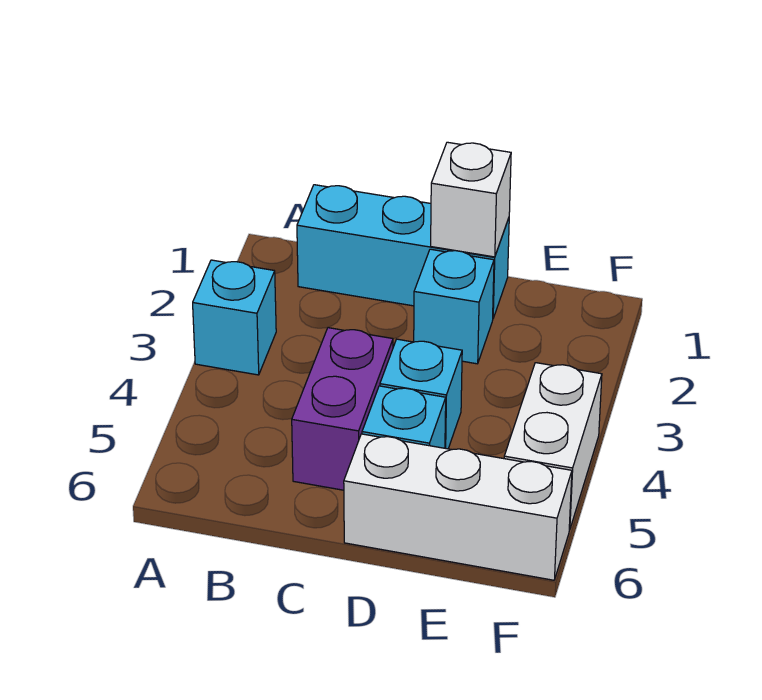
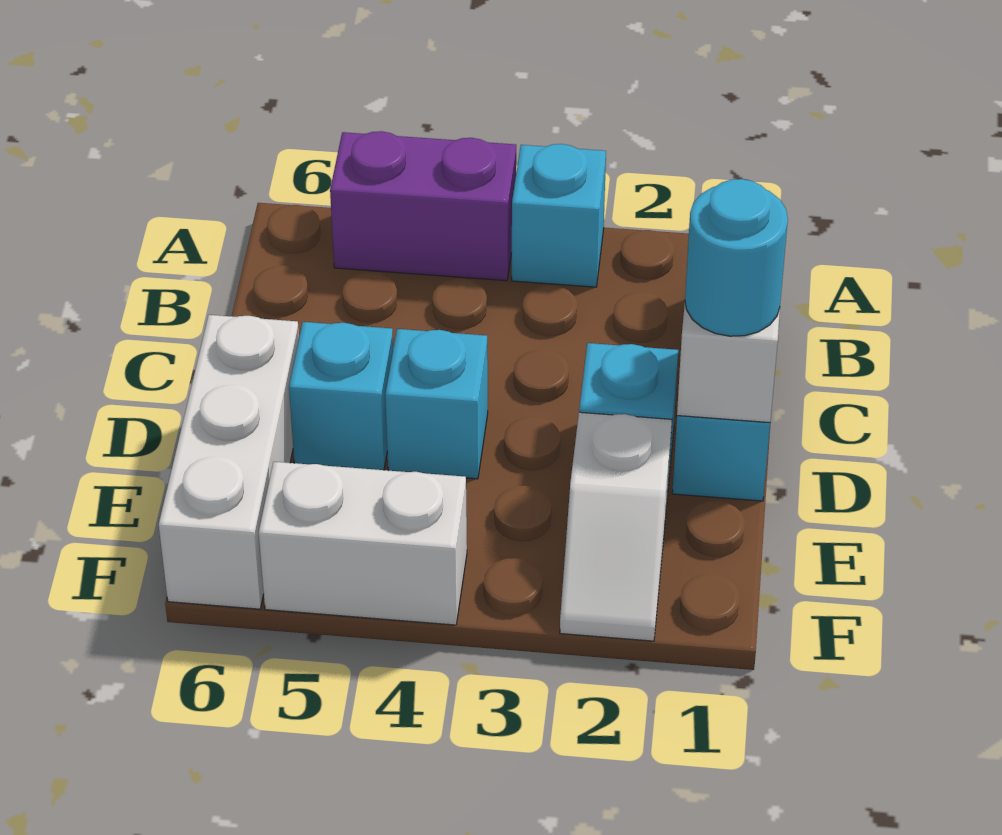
purple brick C4:C5 level 1 -> purple brick A4:A5 level 1
none -> cyan round brick D1 level 3
none -> white slope E2:F2 level 1 top E

